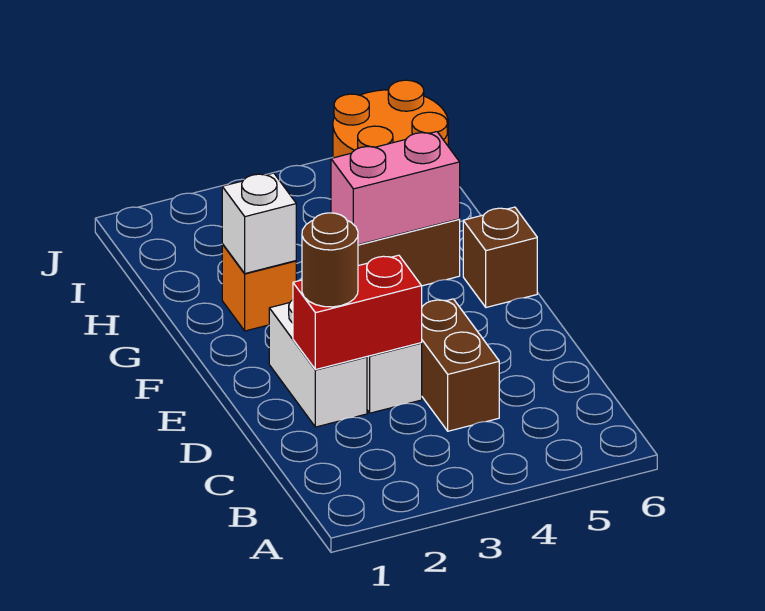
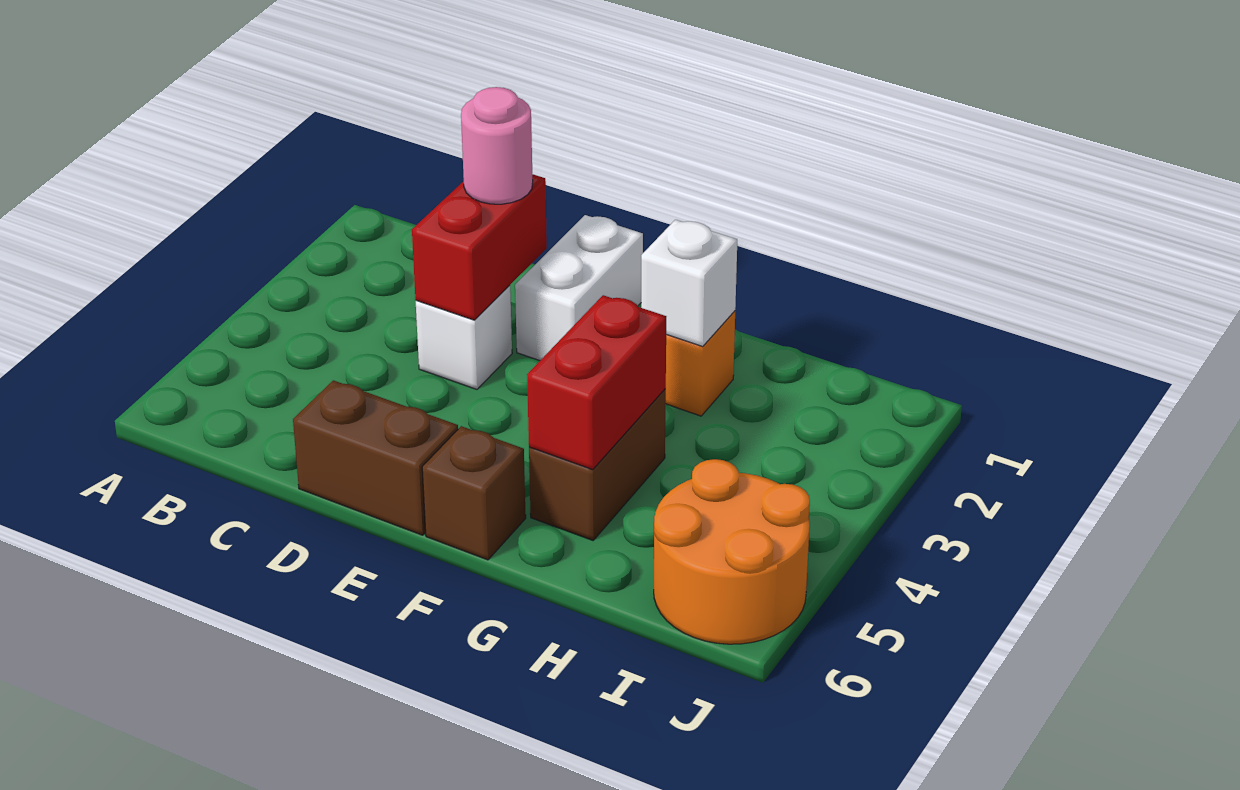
brown brick C4:D4 level 1 -> brown brick D6:E6 level 1
white brick D2:E2 level 1 -> white brick E1:E2 level 1
brown round brick D2 level 3 -> pink round brick D2 level 3
pink brick G4:G5 level 2 -> red brick G4:G5 level 2

